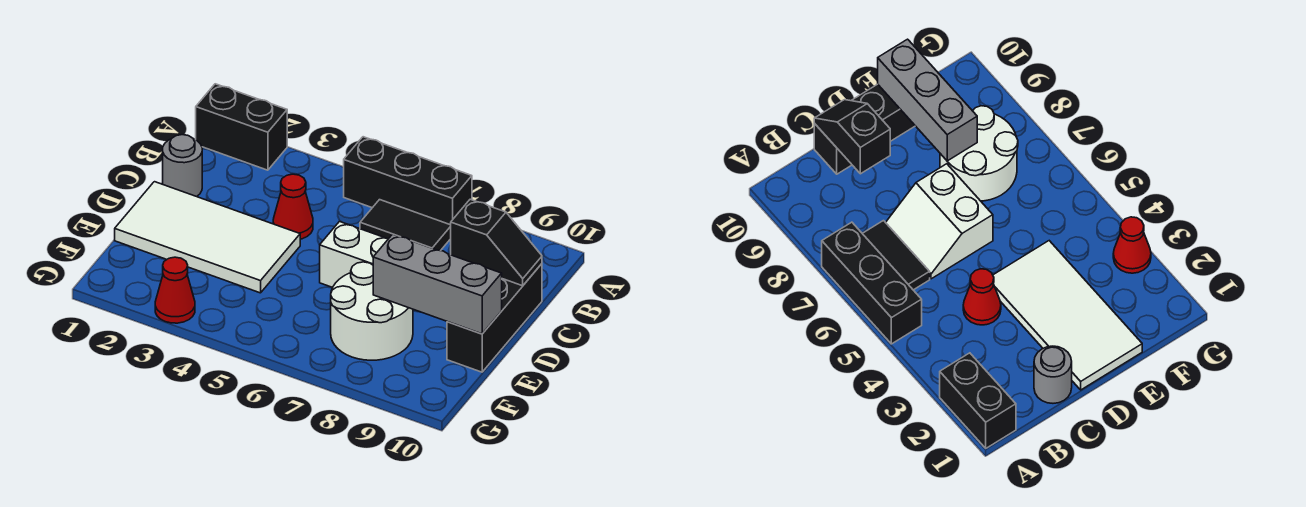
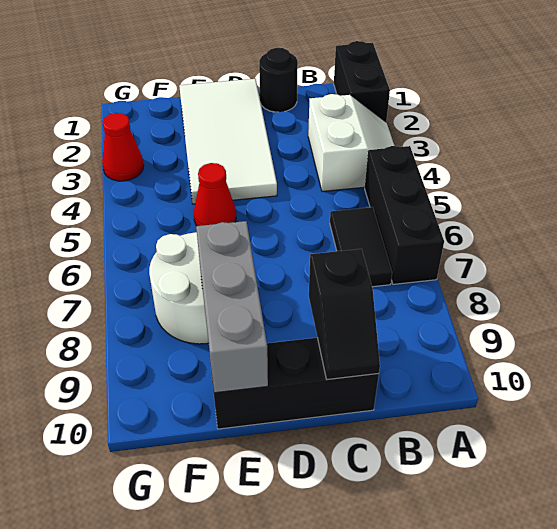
grey round brick C1 level 1 -> black round brick C1 level 1
red cone C4 level 1 -> red cone E5 level 1
white slope C6:D7 level 1 top D -> white slope A3:B4 level 1 top B

